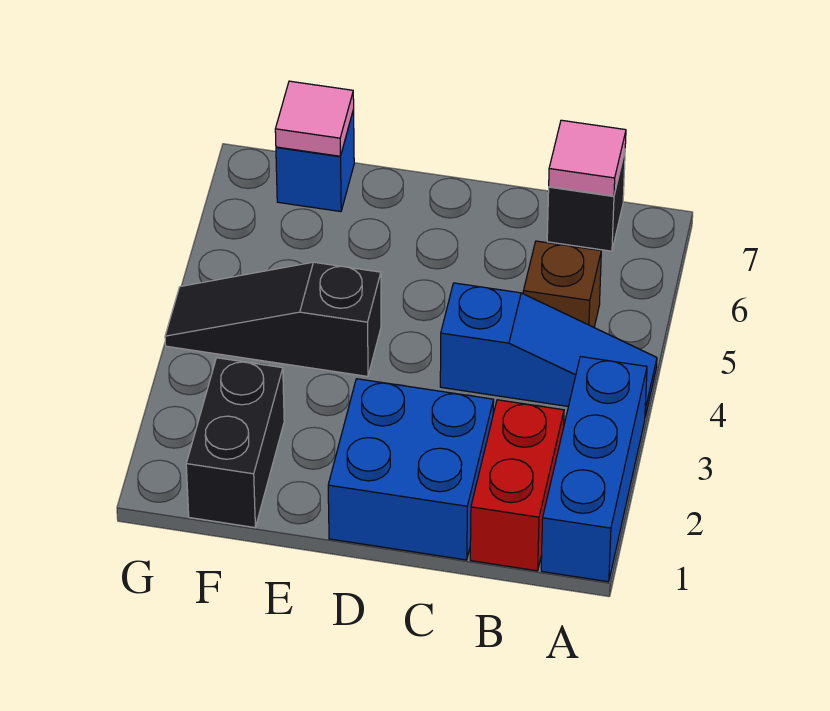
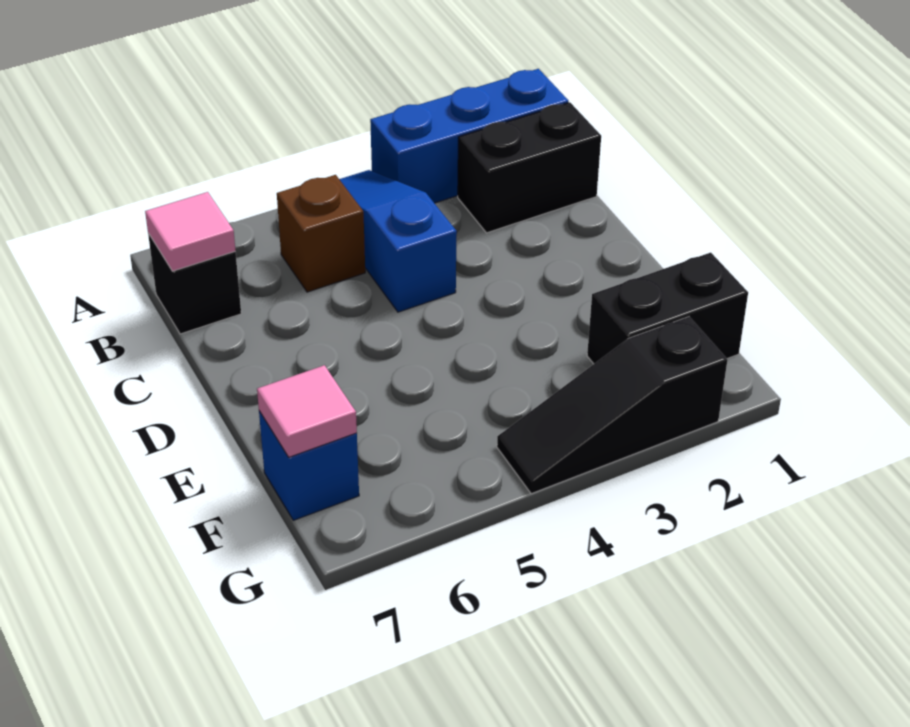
red brick B1:B2 level 1 -> black brick B1:B2 level 1
blue brick C1:D2 level 1 -> none
black slope E4:G4 level 1 top E -> black slope G2:G4 level 1 top 2

